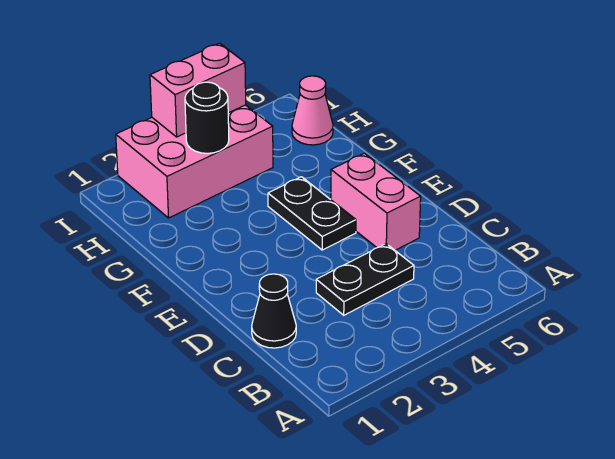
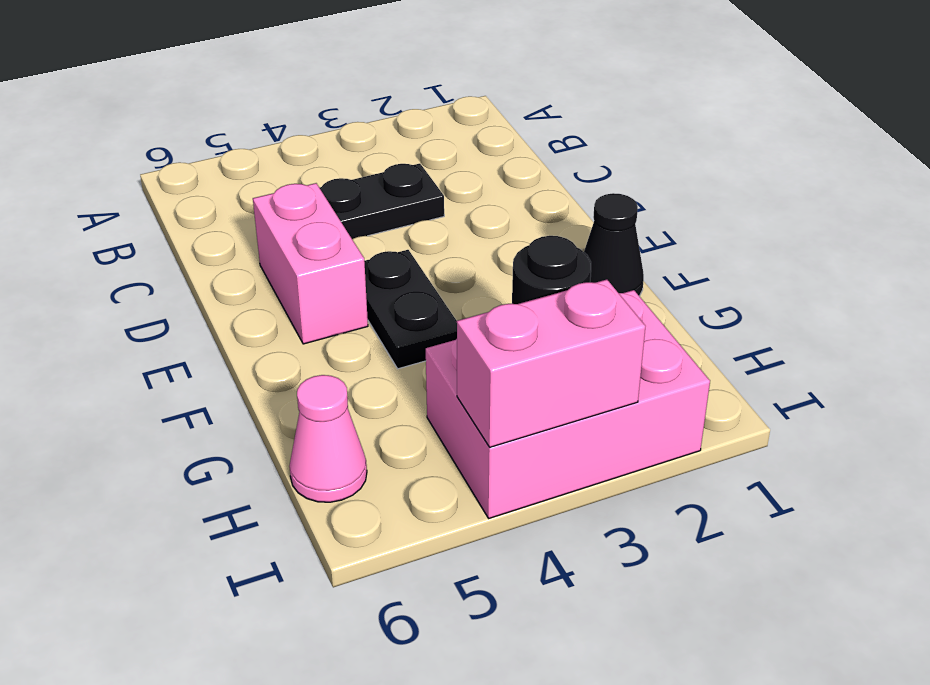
black cone C1 level 1 -> black cone F1 level 1

